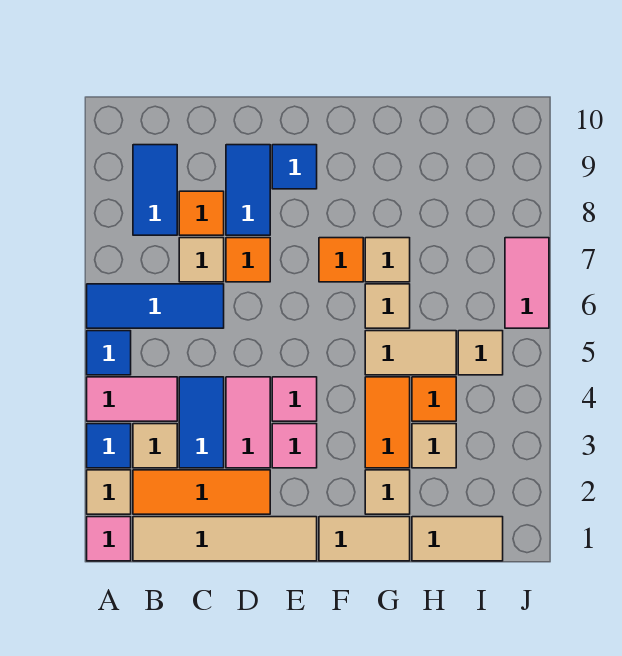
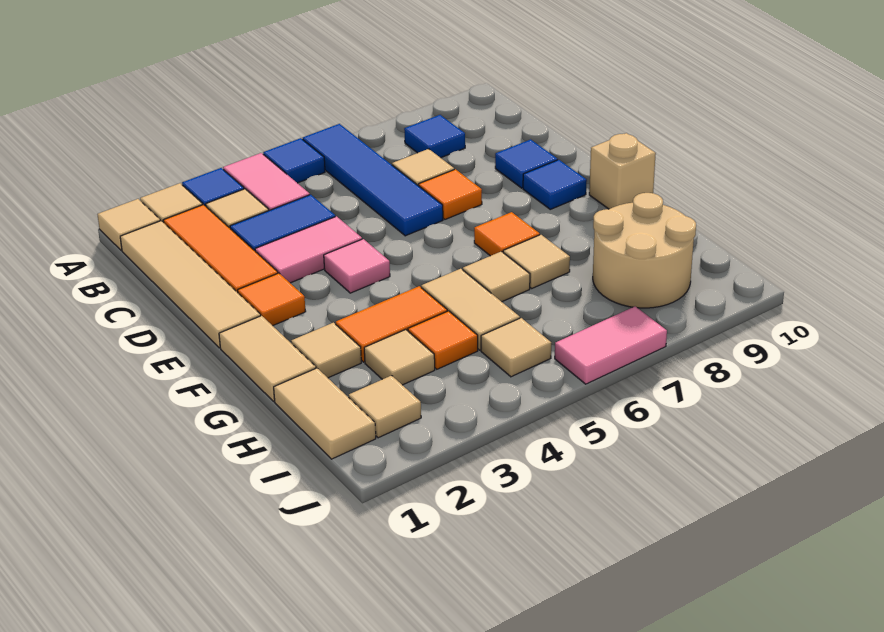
pink tile A1 level 1 -> tan tile A1 level 1
blue tile A6:C6 level 1 -> blue tile A6:D6 level 1
blue tile B8:B9 level 1 -> blue tile B8 level 1
orange tile C8 level 1 -> orange tile E2 level 1
blue tile D8:D9 level 1 -> blue tile D9 level 1
pink tile E3 level 1 -> none
none -> tan brick F10 level 1
none -> tan round brick H8:I9 level 1
none -> tan tile I2 level 1

